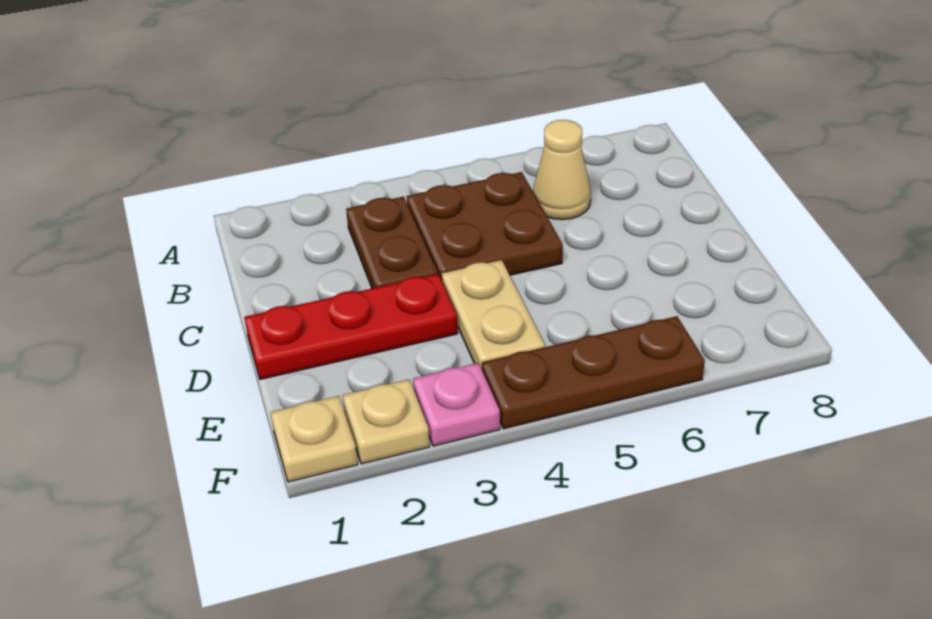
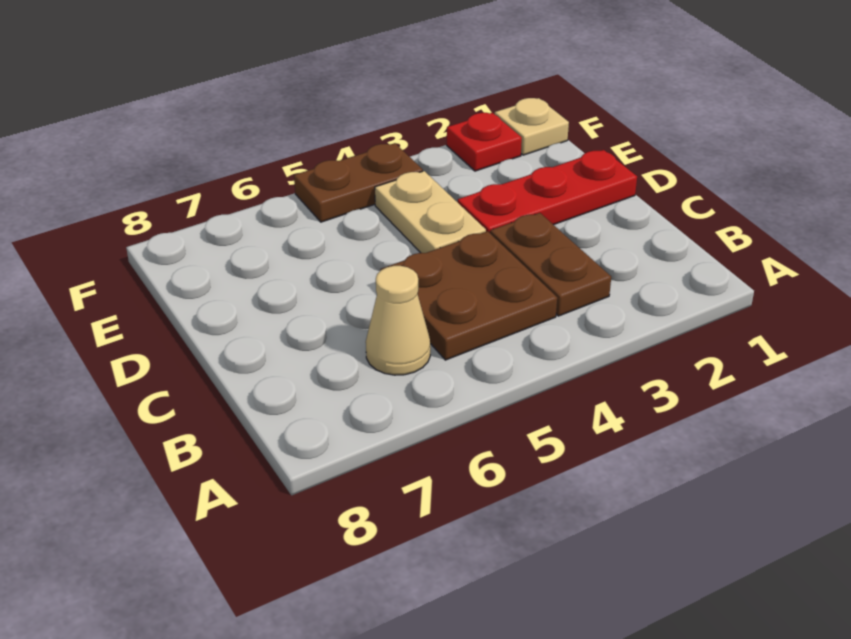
tan plate F2 level 1 -> red plate F2 level 1
pink plate F3 level 1 -> none
brown plate F4:F6 level 1 -> brown plate F4:F5 level 1

